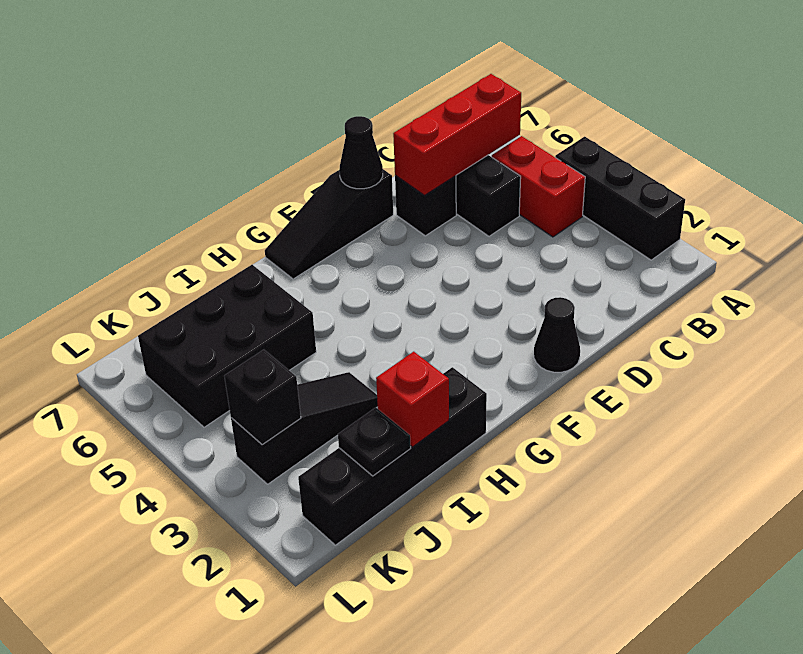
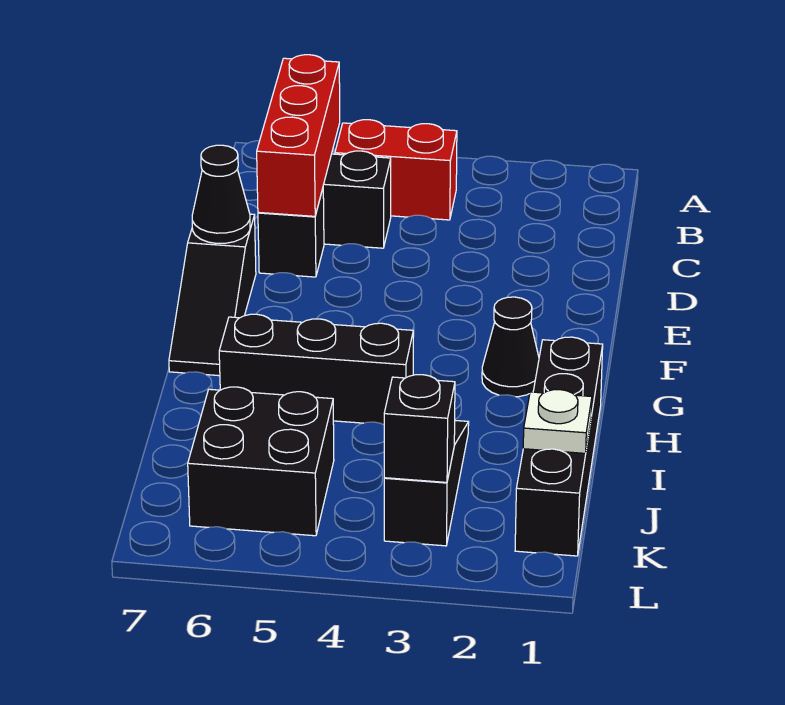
black brick A2:A4 level 1 -> black brick H4:H6 level 1
black cone E1 level 1 -> black cone G2 level 1
red brick I1 level 2 -> none
black brick I5:K6 level 1 -> black brick J5:K6 level 1
black plate J1 level 2 -> white plate J1 level 2

